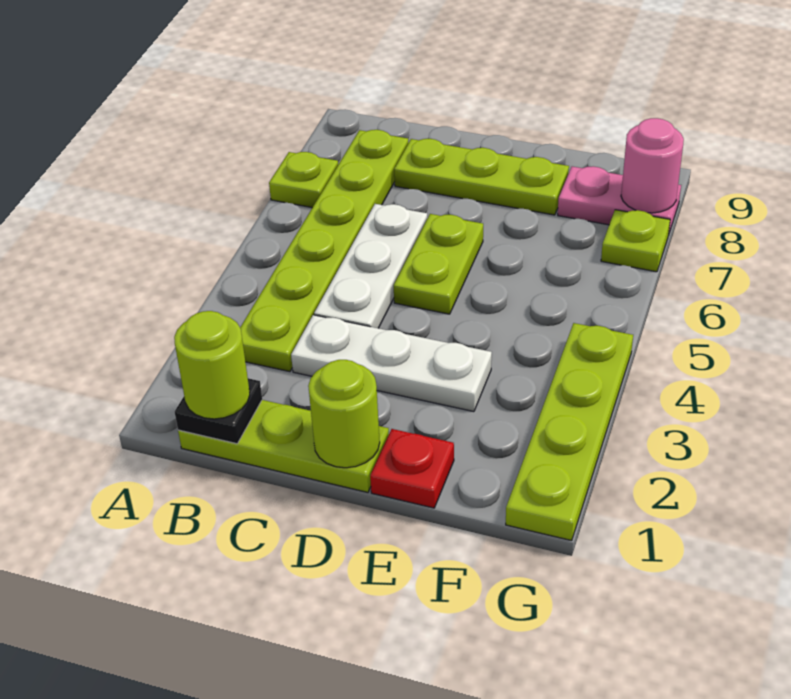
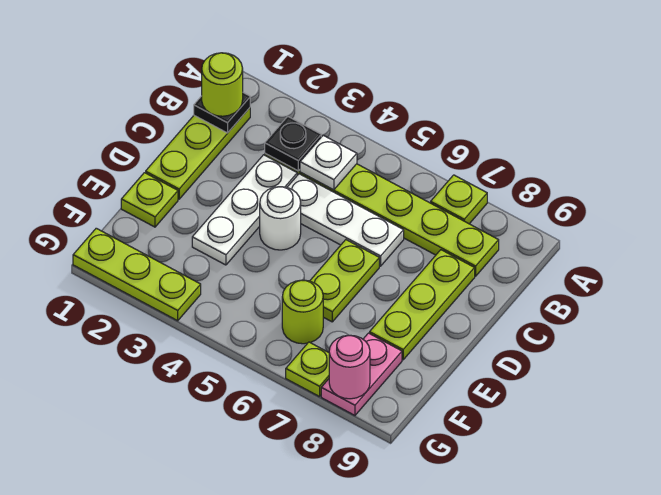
none -> black plate B3 level 2
none -> white plate B4 level 2
lime round brick D1 level 2 -> lime round brick F6 level 1
none -> white round brick D4 level 1
lime plate D5:D6 level 1 -> lime plate D6:E6 level 1
red plate E1 level 1 -> lime plate E1 level 1
lime plate G1:G4 level 1 -> lime plate G1:G3 level 1

